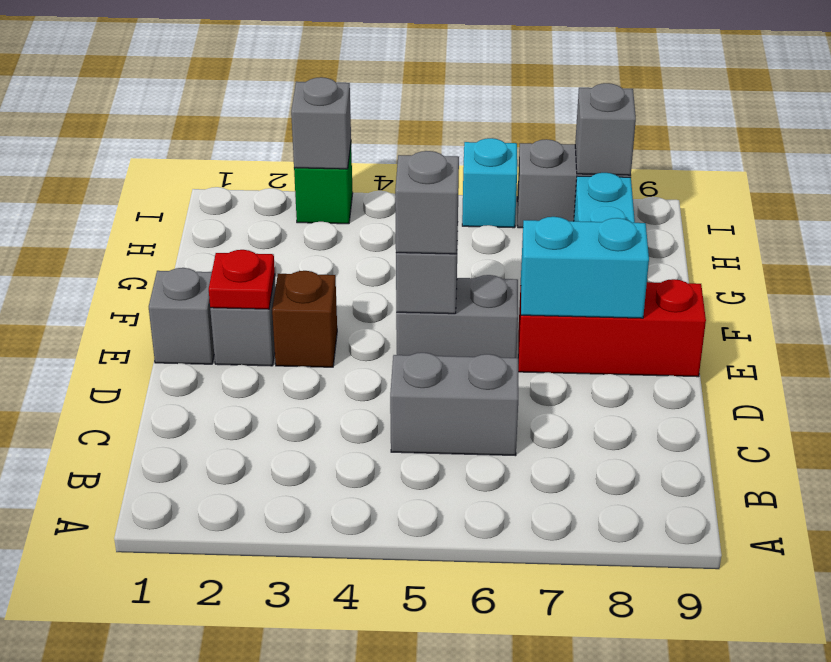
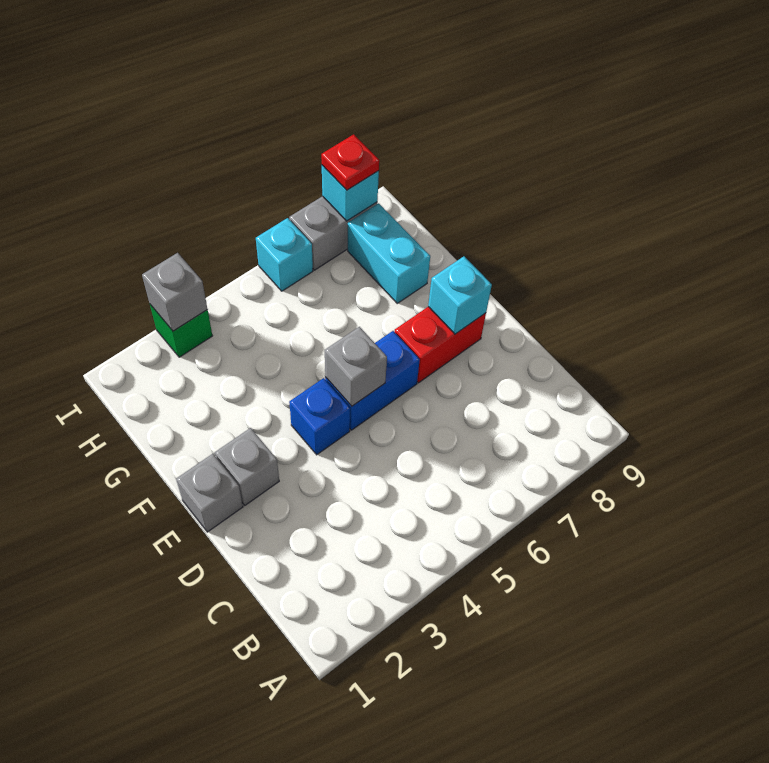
grey brick C5:C6 level 1 -> none
red plate E2 level 2 -> red plate I8 level 3
brown brick E3 level 1 -> none
none -> blue brick E4 level 1
grey brick E5:E6 level 1 -> blue brick E5:E6 level 1
grey brick E5 level 3 -> none
red brick E7:E9 level 1 -> red brick E7:E8 level 1
cyan brick E7:E8 level 2 -> cyan brick E8 level 2
grey brick I8 level 2 -> cyan brick I8 level 2

